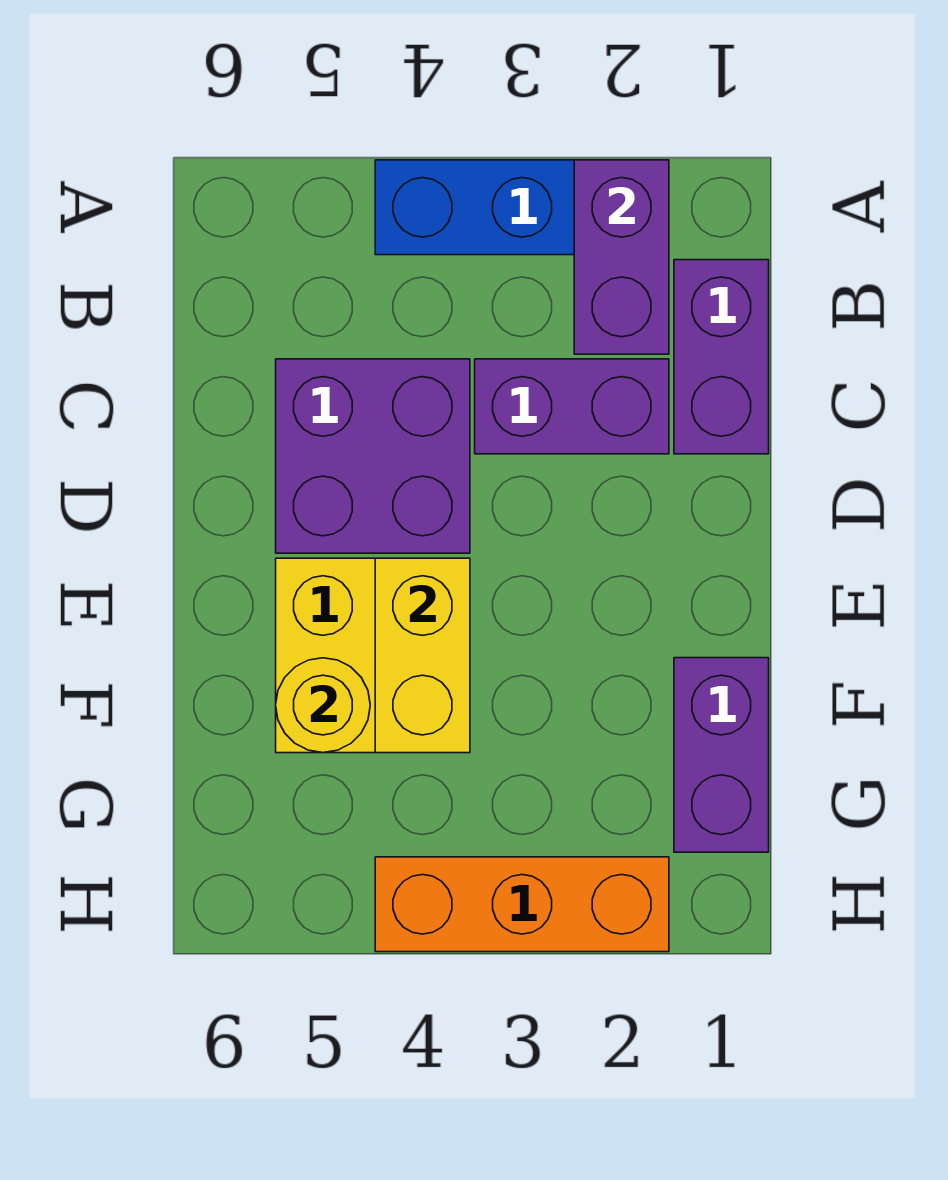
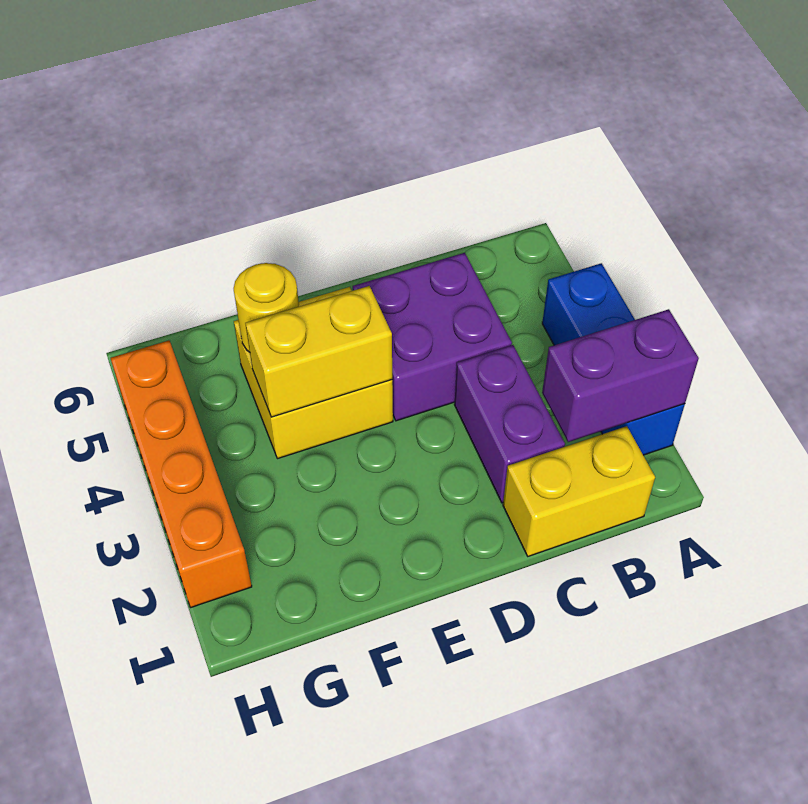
purple brick B1:C1 level 1 -> yellow brick B1:C1 level 1
purple brick F1:G1 level 1 -> none
orange brick H2:H4 level 1 -> orange brick H2:H5 level 1

